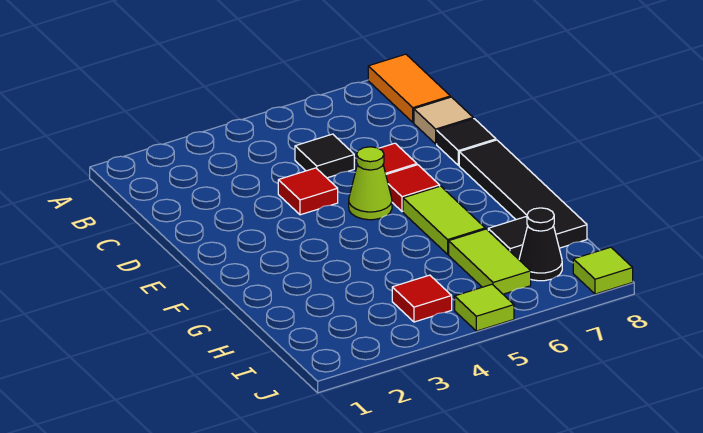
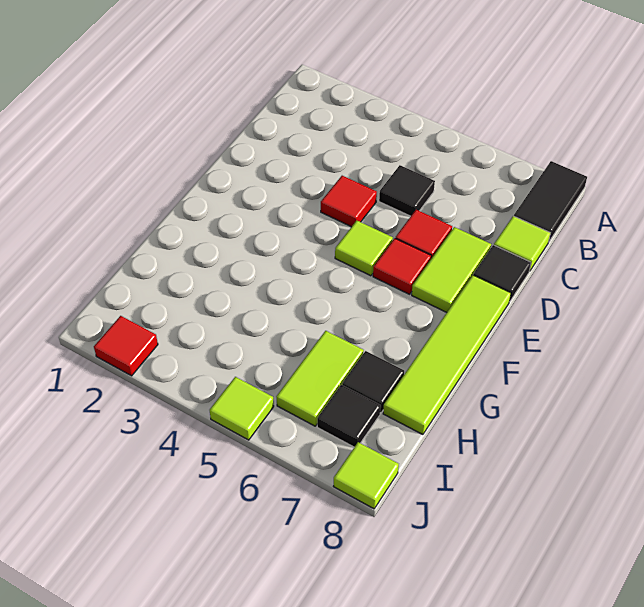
orange tile A8:B8 level 1 -> black tile A8:B8 level 1
tan tile C8 level 1 -> lime tile C8 level 1
lime cone E5 level 1 -> lime tile E5 level 1
black tile E8:H8 level 1 -> lime tile E8:H8 level 1
lime tile F6:G6 level 1 -> lime tile D7:E7 level 1
red tile I4 level 1 -> red tile J2 level 1
black cone I7 level 1 -> black tile I7 level 1

